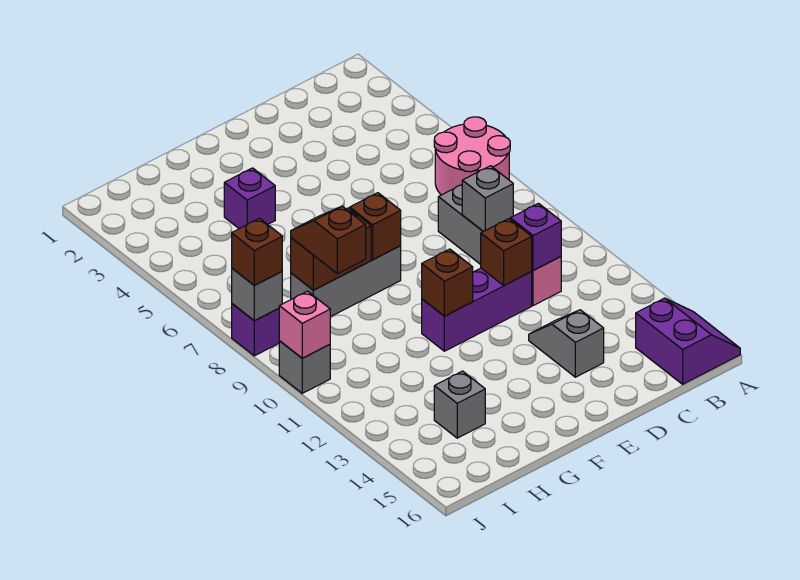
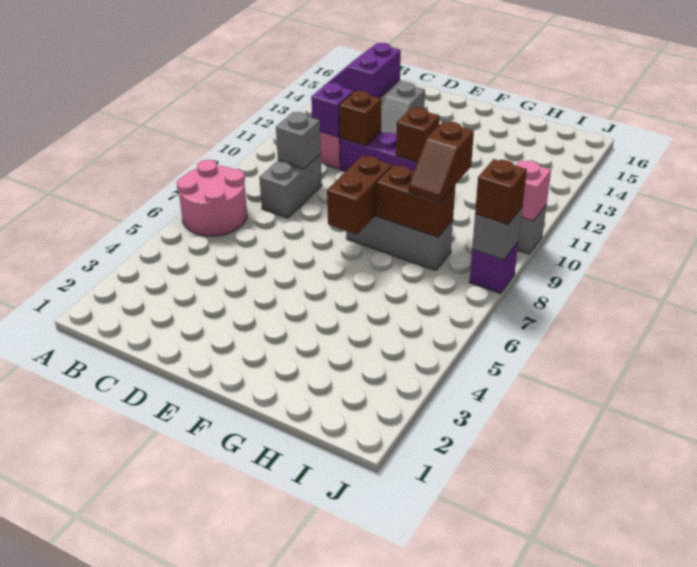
brown brick F8 level 2 -> brown brick F7:F8 level 2
purple brick G4 level 1 -> none
grey brick H14 level 1 -> none

